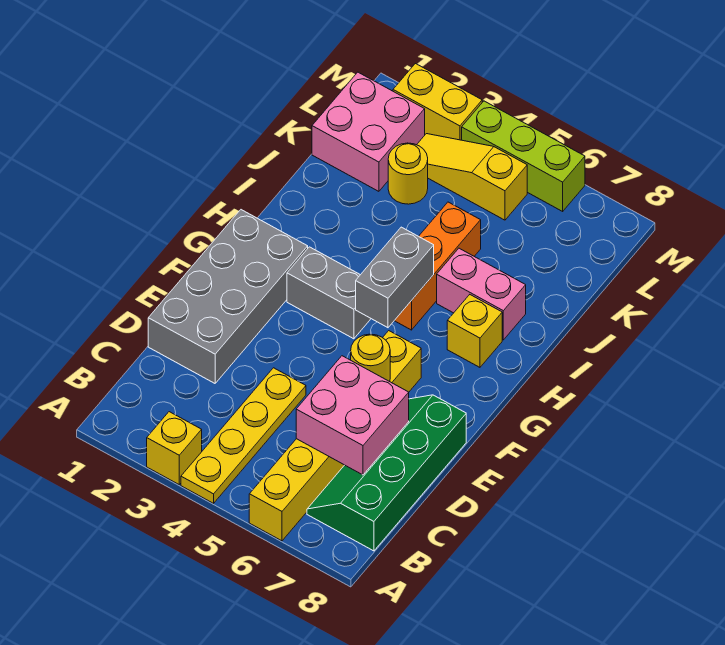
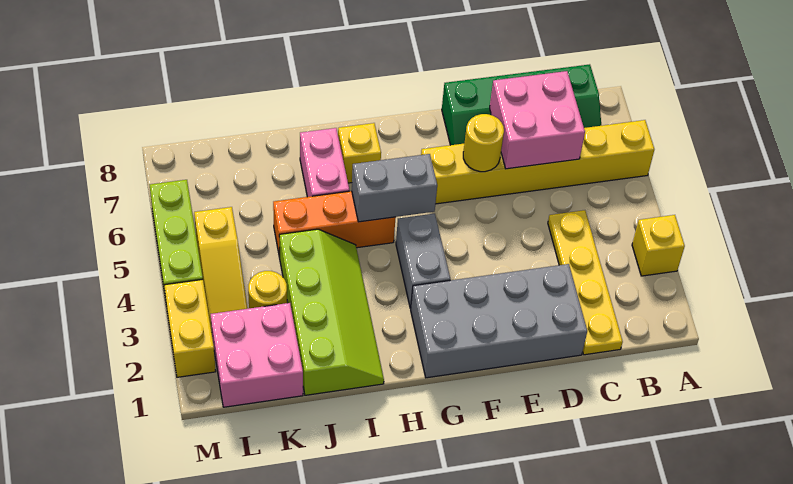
yellow plate A4:D4 level 1 -> yellow plate C1:C4 level 1
none -> lime slope I1:J4 level 1 top J

